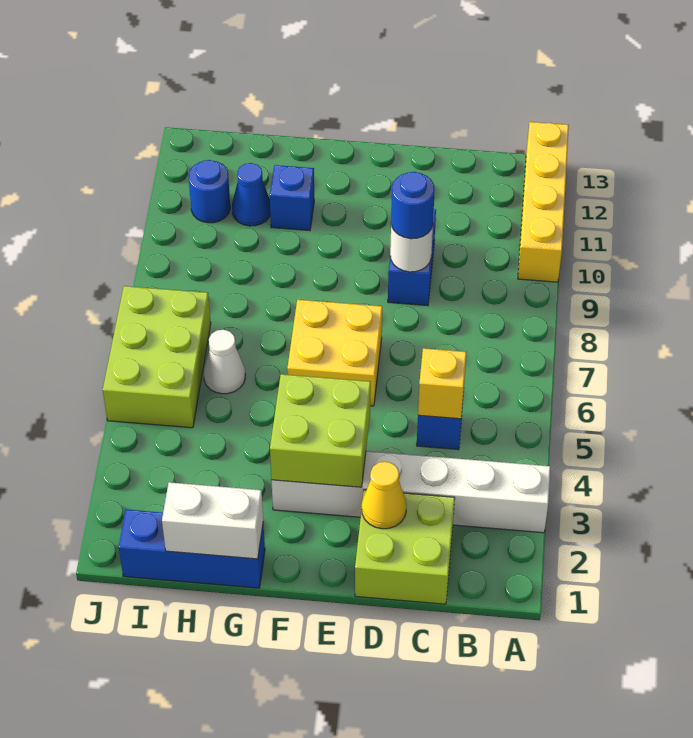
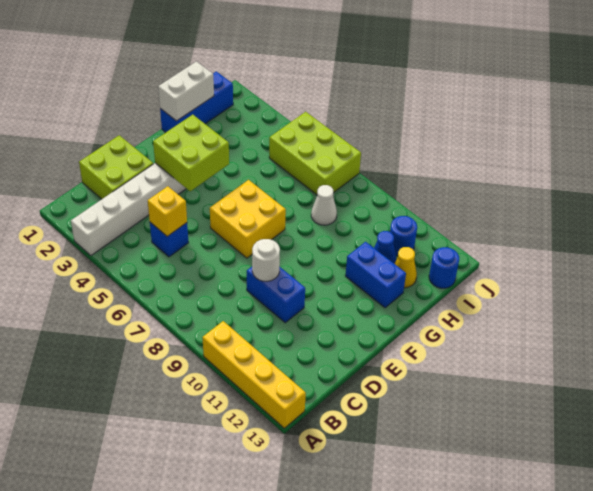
yellow cone D2 level 2 -> yellow cone H12 level 1
blue round brick D9 level 3 -> blue round brick I13 level 1
blue brick G11 level 1 -> blue brick G11:G12 level 1
white cone H6 level 1 -> white cone H8 level 1

